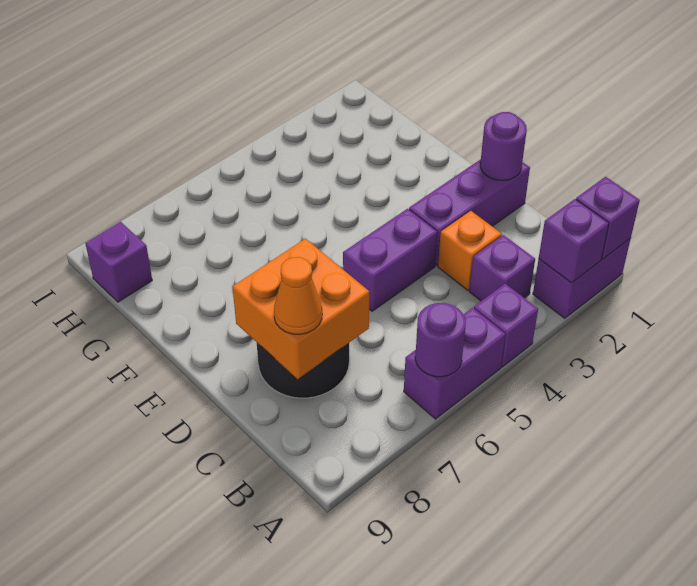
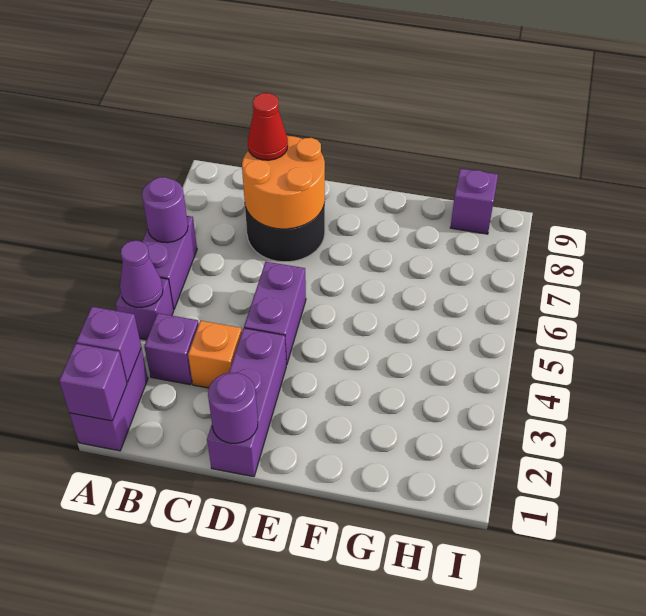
none -> purple cone A4 level 2
orange brick C7:D8 level 2 -> orange round brick C7:D8 level 2
orange cone C8 level 3 -> red cone C8 level 3

